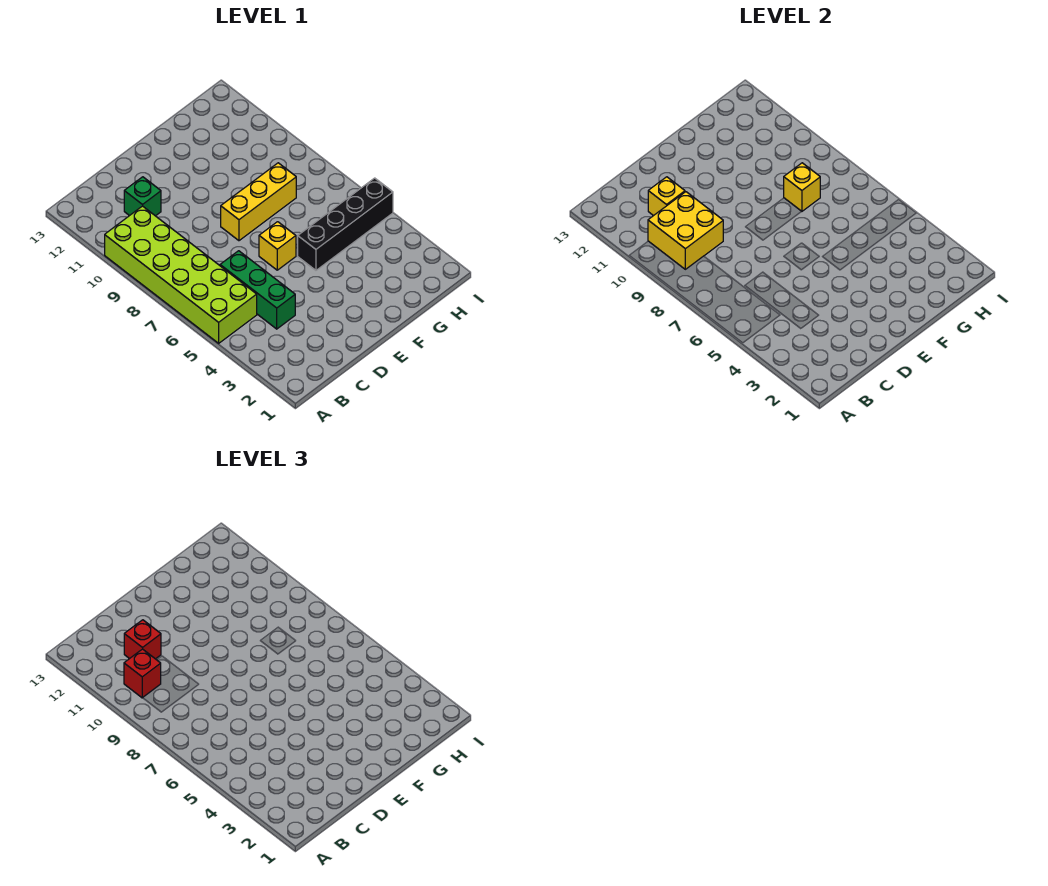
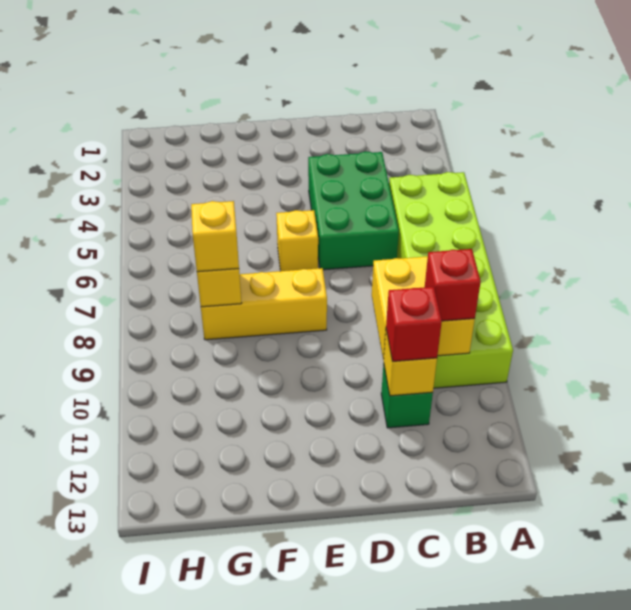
green brick C4:C6 level 1 -> green brick C4:D6 level 1
black brick F5:I5 level 1 -> none
none -> yellow brick G8 level 3

